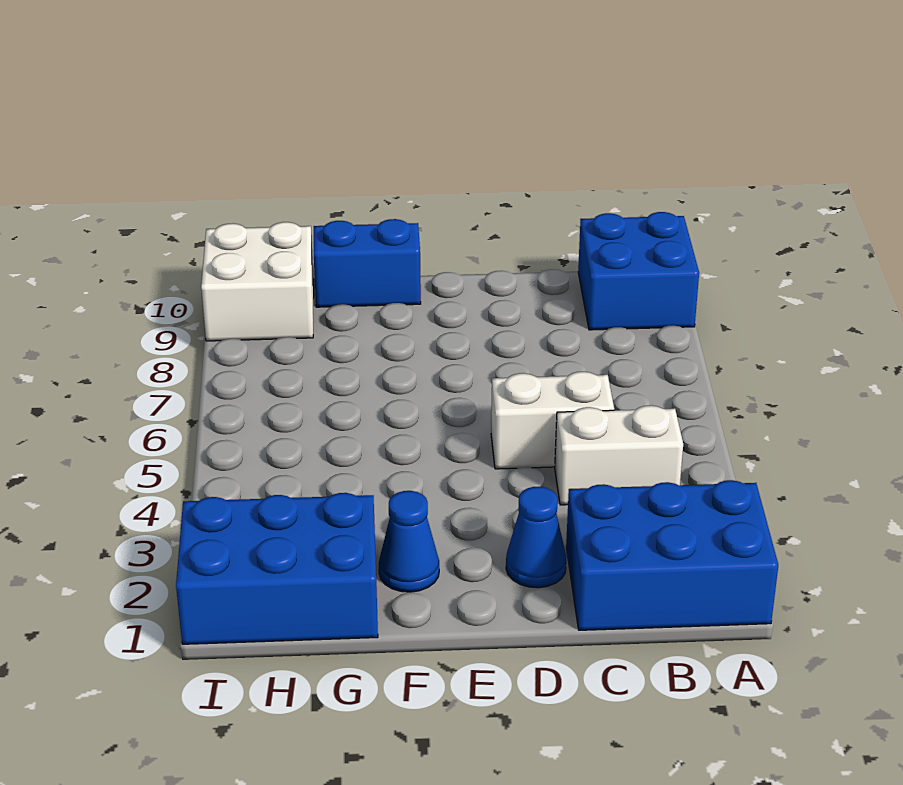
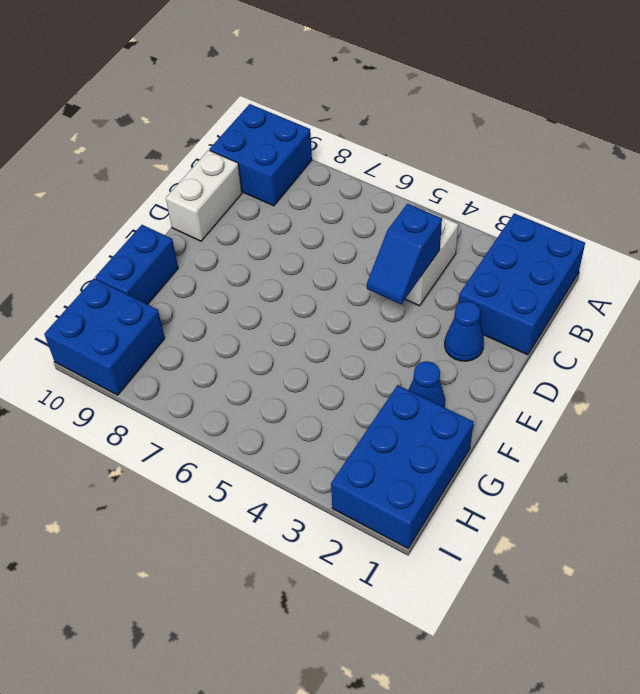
none -> blue slope C4:D4 level 2 top C
white brick C5:D5 level 1 -> white brick C10:D10 level 1
white brick H9:I10 level 1 -> blue brick H9:I10 level 1

